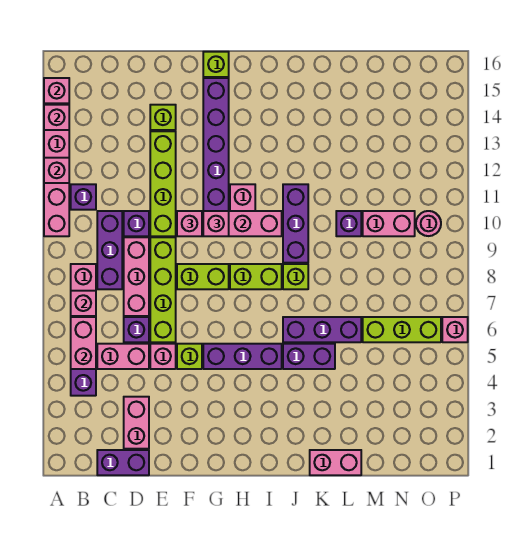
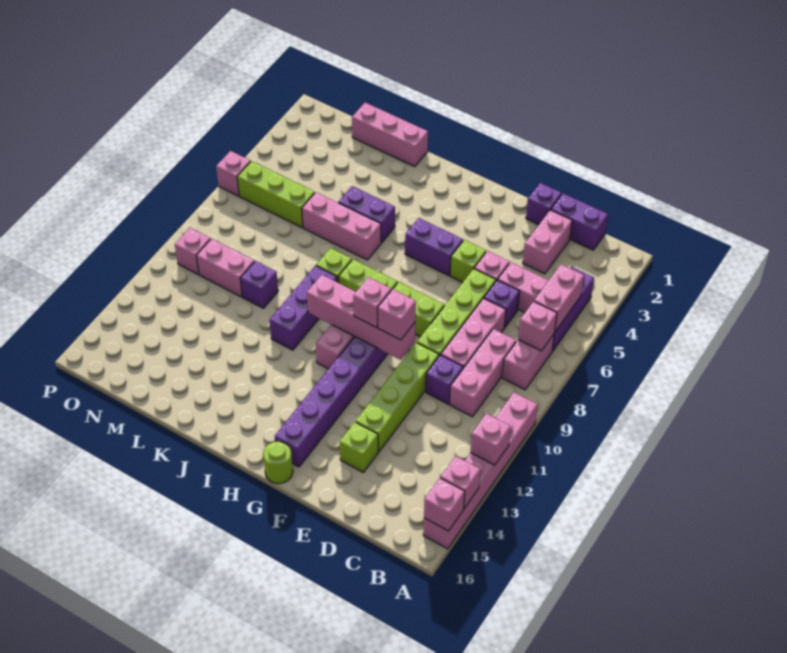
purple brick B11 level 1 -> purple brick E1 level 1
purple brick C8:C10 level 1 -> pink brick C8:C10 level 1
purple brick G5:I5 level 1 -> purple brick G5:H5 level 1
lime brick G16 level 1 -> lime round brick G16 level 1
purple brick J6:L6 level 1 -> pink brick J6:L6 level 1
pink brick K1:L1 level 1 -> pink brick K1:M1 level 1
pink round brick O10 level 1 -> pink brick O10 level 1

